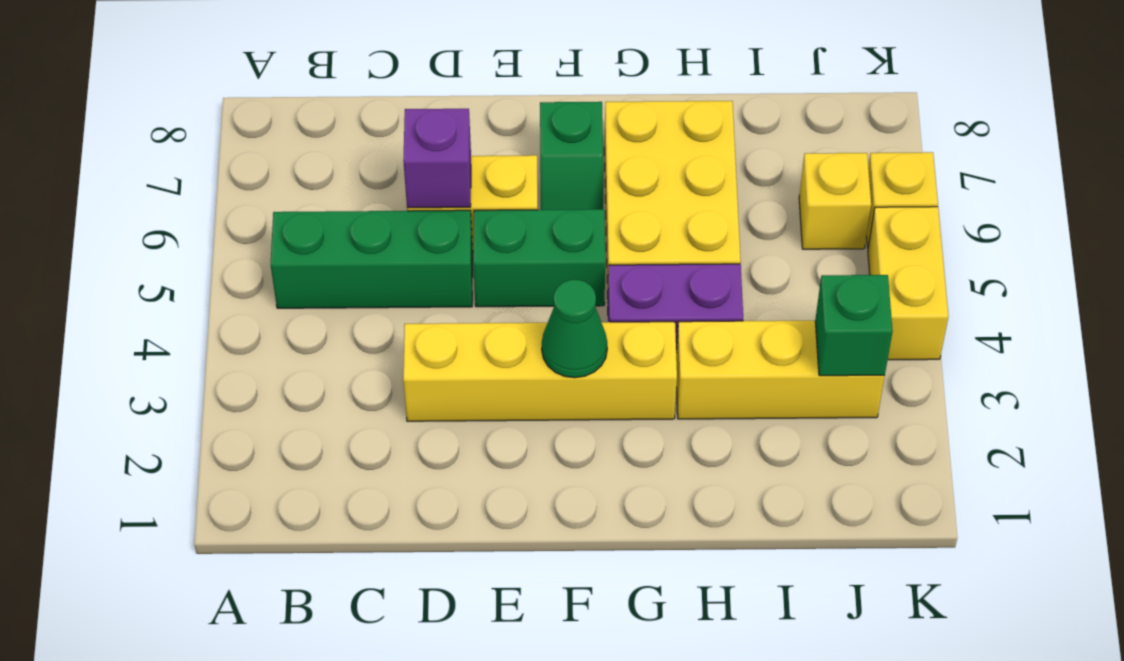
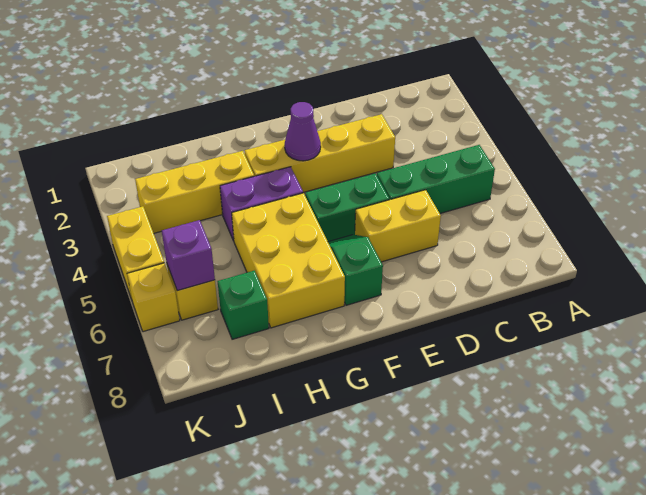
purple brick D6 level 2 -> purple brick J6 level 2
green cone F3 level 2 -> purple cone F3 level 2
green brick J3 level 2 -> green brick I7 level 1

